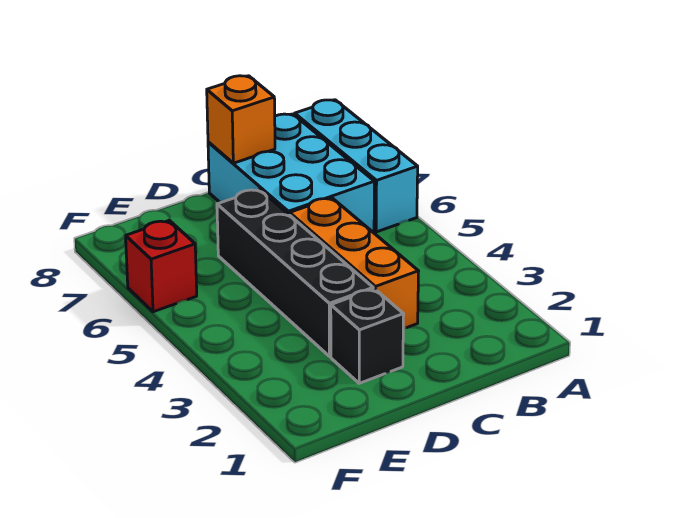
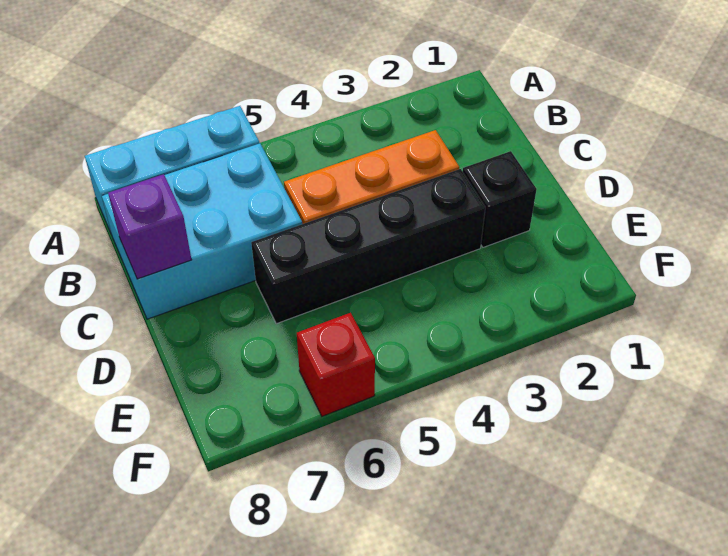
orange brick C8 level 2 -> purple brick C8 level 2

